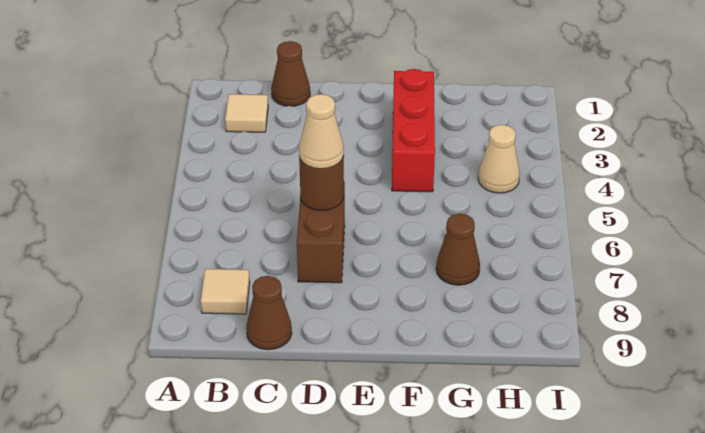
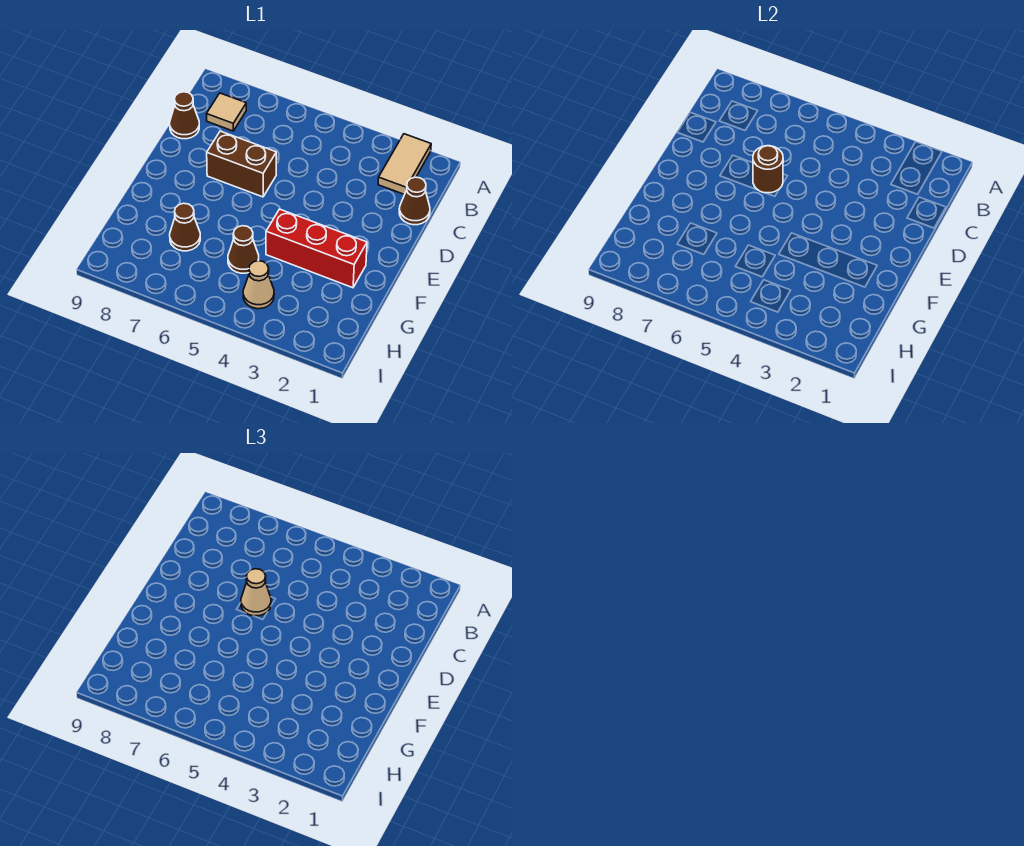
tan tile B2 level 1 -> tan tile A2:B2 level 1
none -> brown cone G5 level 1

